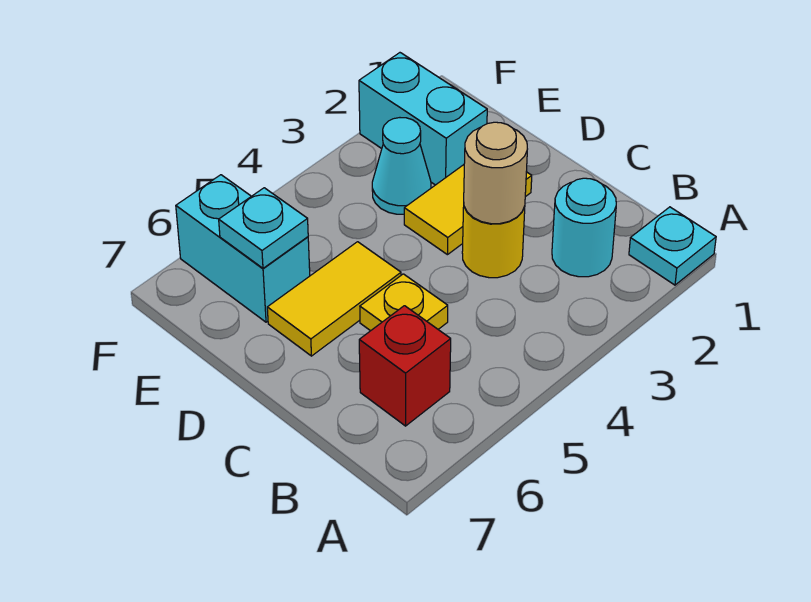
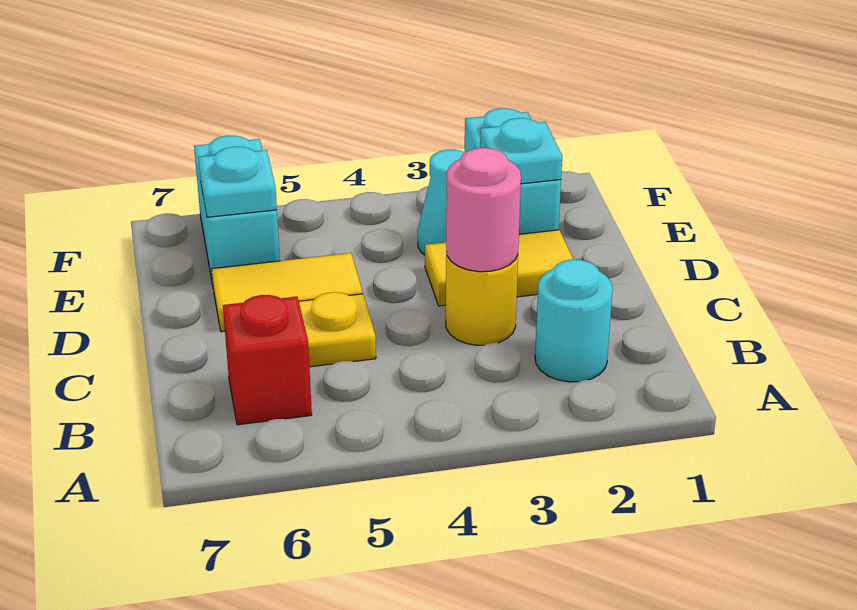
cyan plate A1 level 1 -> cyan plate E2 level 2
tan round brick C3 level 2 -> pink round brick C3 level 2

